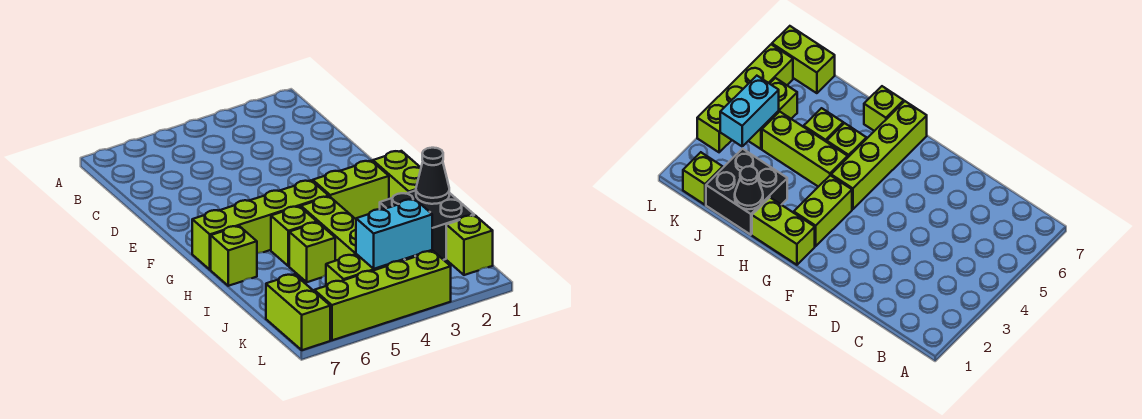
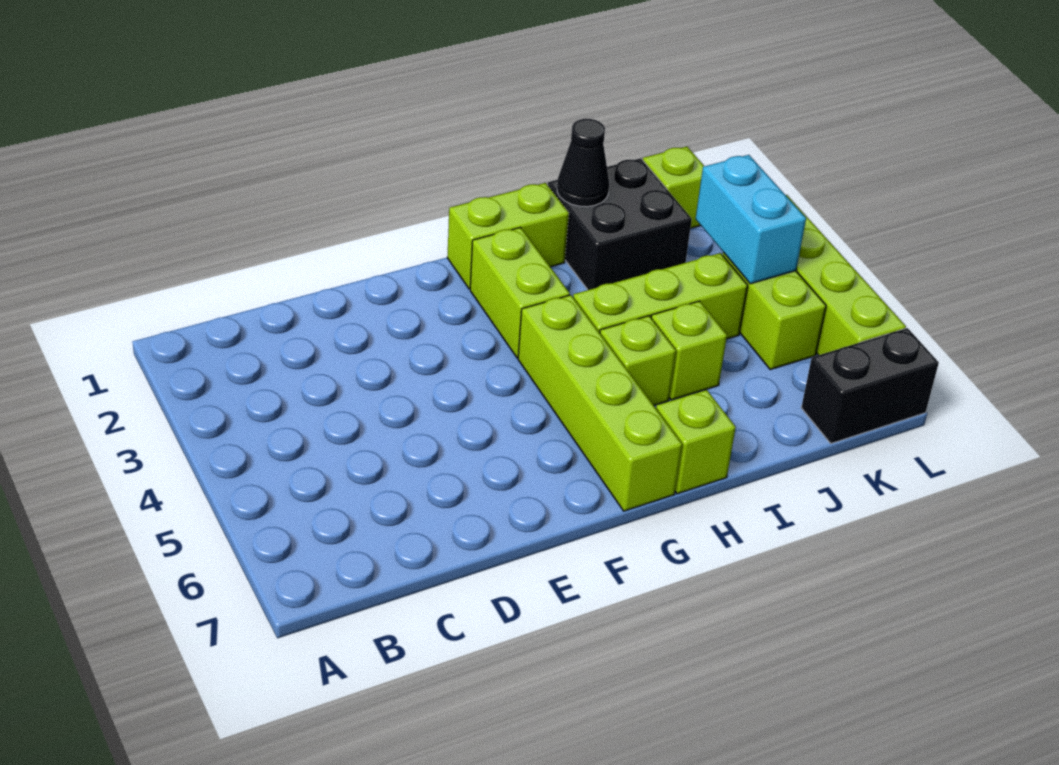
lime brick K7:L7 level 1 -> black brick K7:L7 level 1

